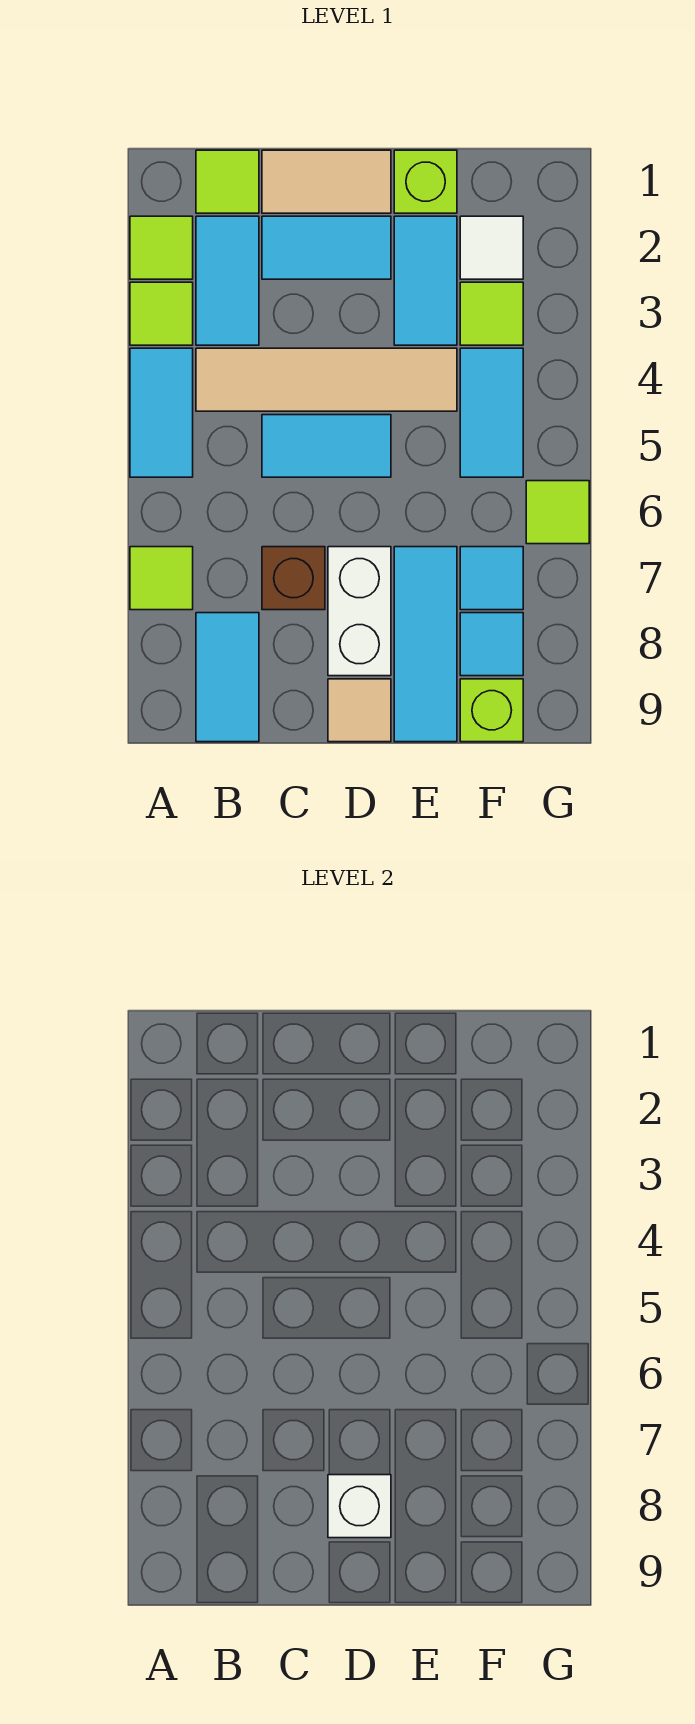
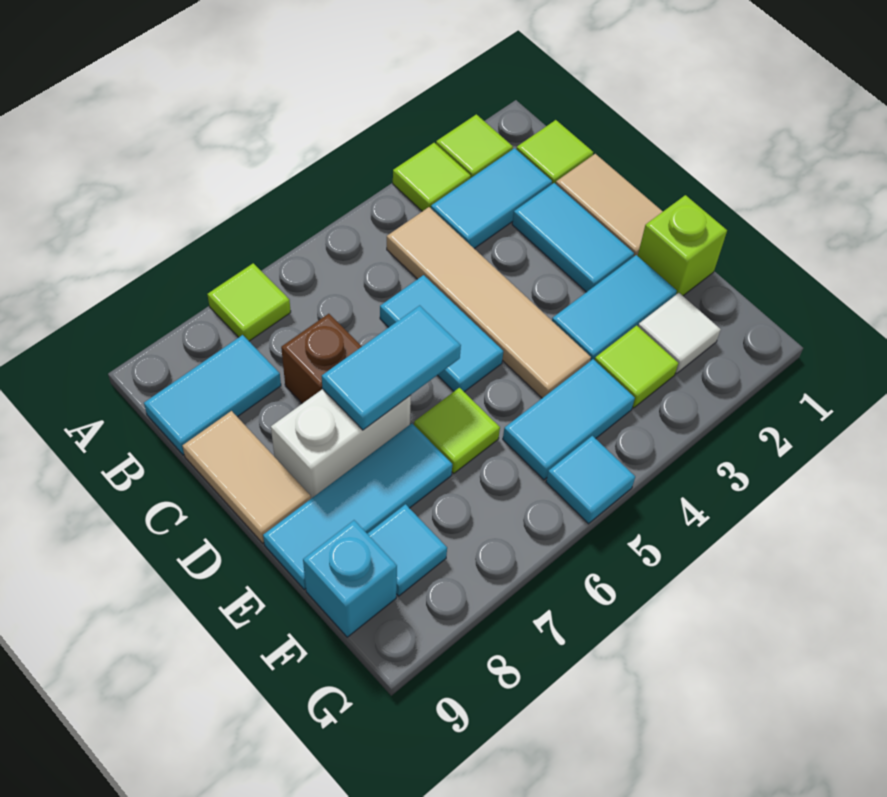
cyan tile A4:A5 level 1 -> cyan tile D6:D7 level 2
white brick D8 level 2 -> none
tan tile D9 level 1 -> tan tile C9:D9 level 1
cyan tile F7 level 1 -> cyan tile G5 level 1
lime brick F9 level 1 -> cyan brick F9 level 1
lime tile G6 level 1 -> lime tile E6 level 1

